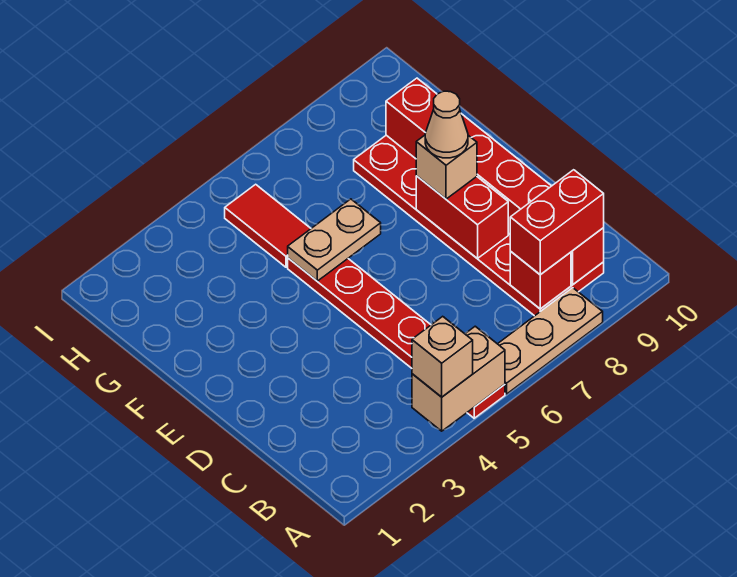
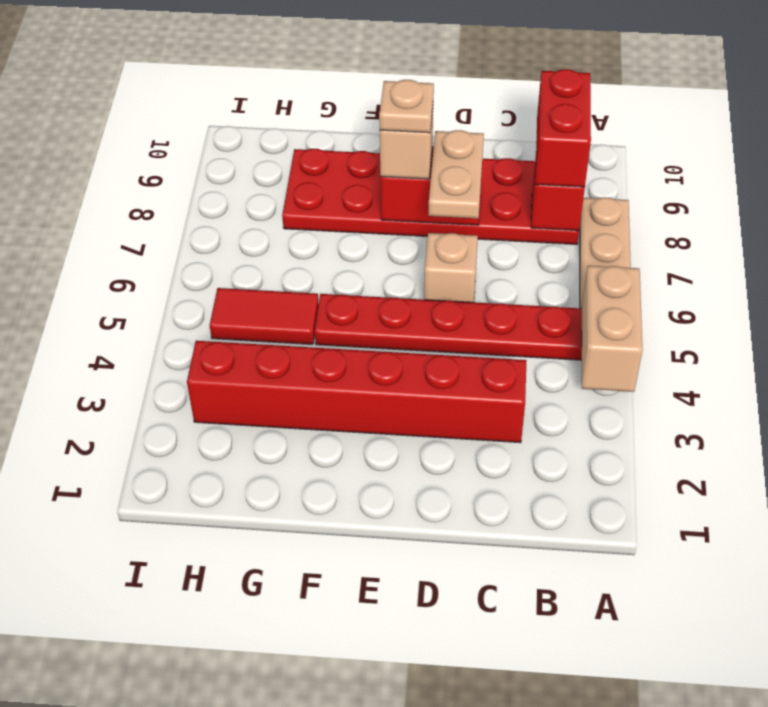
tan brick A4 level 3 -> tan brick D6 level 1
red brick B9:G9 level 2 -> red brick C3:H3 level 1
tan cone E8 level 4 -> tan plate E8 level 4
tan plate F5:F6 level 2 -> tan plate D7:D8 level 3

